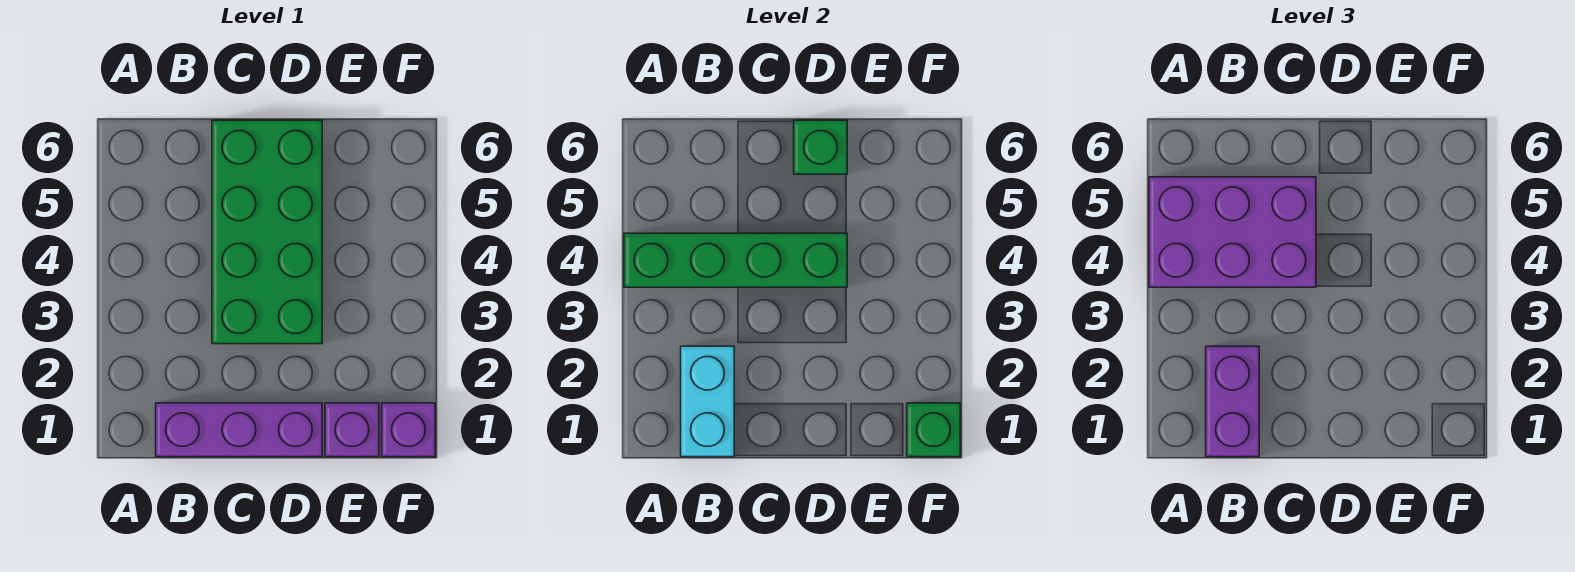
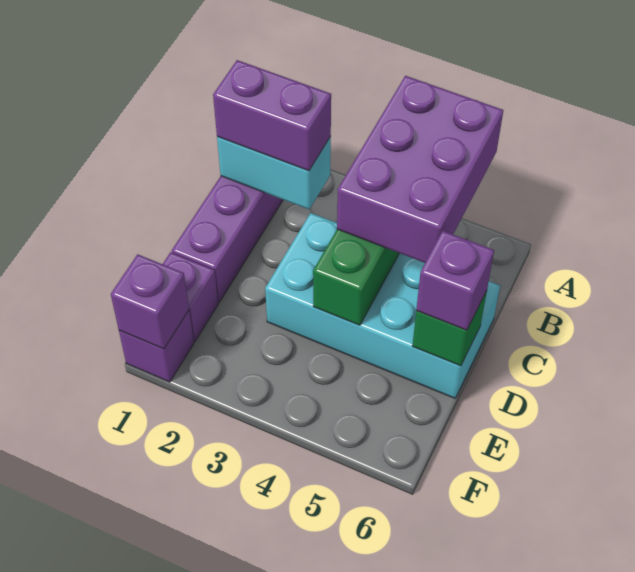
green brick C3:D6 level 1 -> cyan brick C3:D6 level 1
none -> purple brick D6 level 3
green brick F1 level 2 -> purple brick F1 level 2

